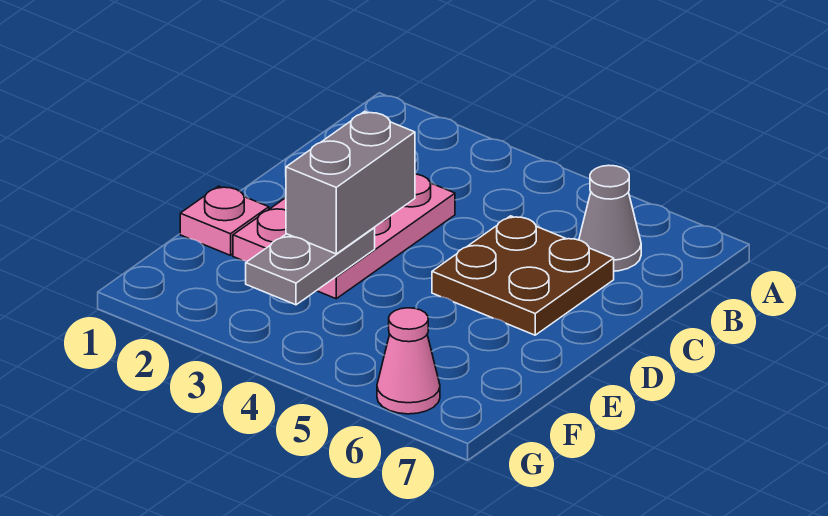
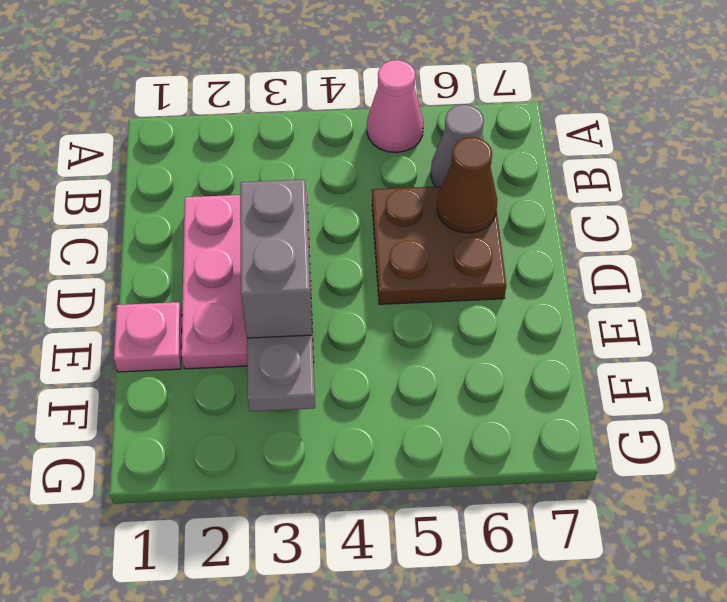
none -> brown cone C6 level 2
pink cone G6 level 1 -> pink cone A5 level 1

